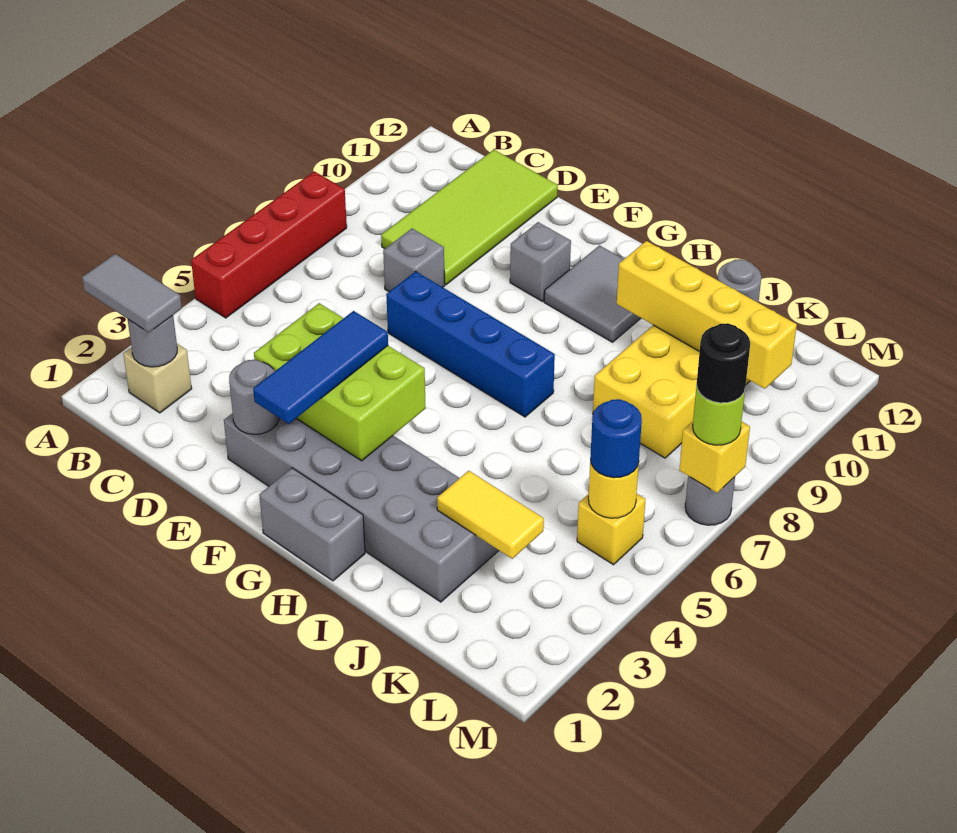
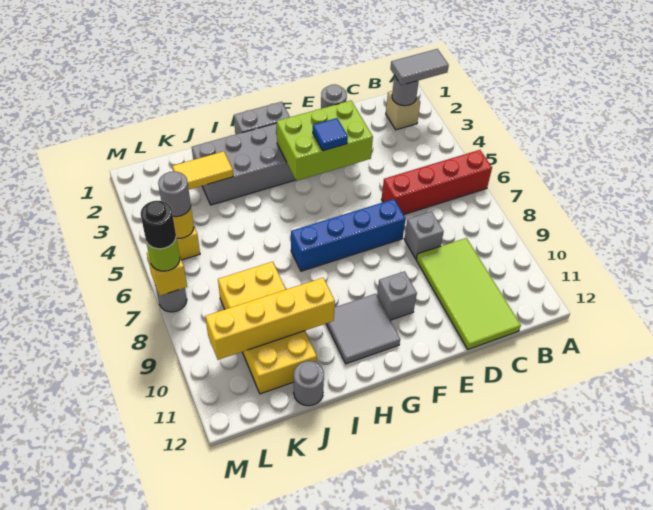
red brick A5:A8 level 1 -> red brick A6:D6 level 1
blue tile F2:F4 level 3 -> blue tile F4 level 3
blue round brick L5 level 3 -> grey round brick L5 level 3

